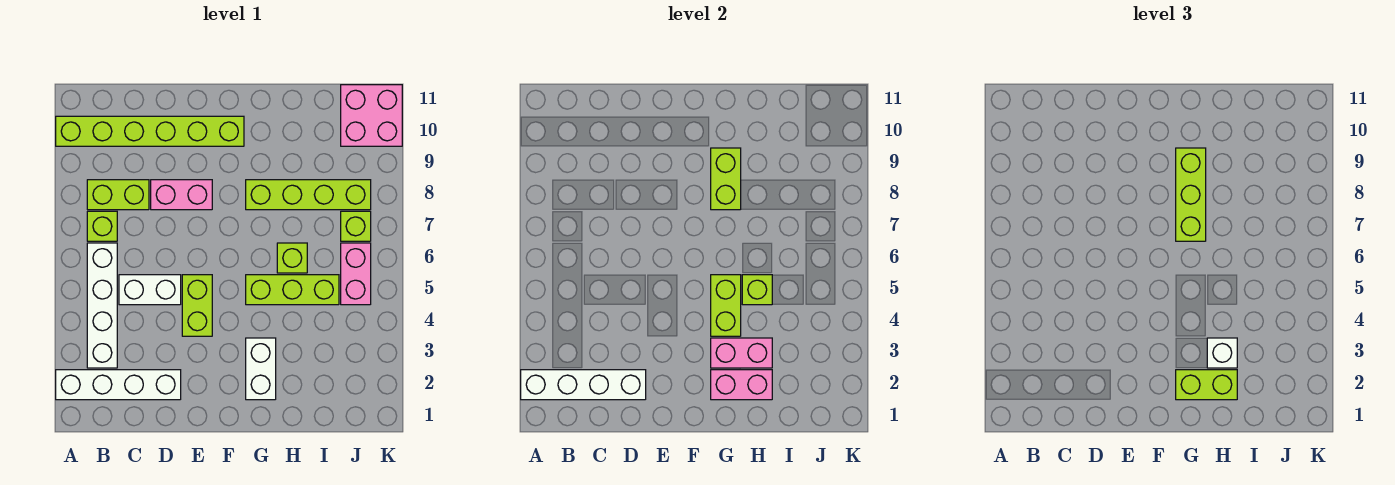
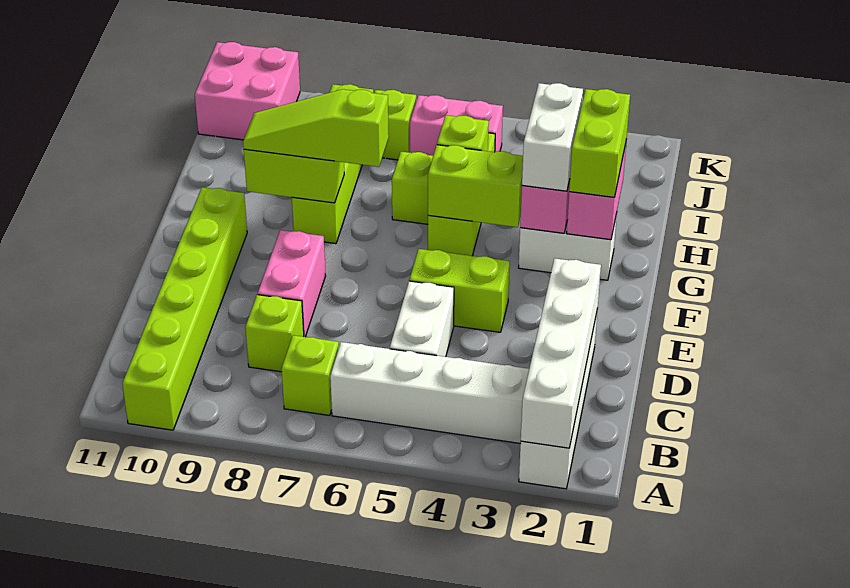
lime brick B8:C8 level 1 -> lime brick C8 level 1
lime brick G7:G9 level 3 -> lime slope G7:G9 level 3 top 7
white brick H3 level 3 -> white brick G3:H3 level 3

